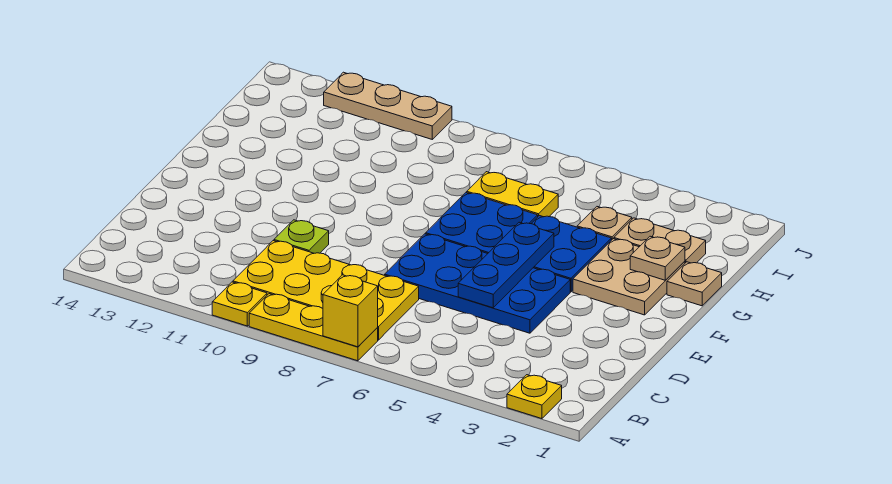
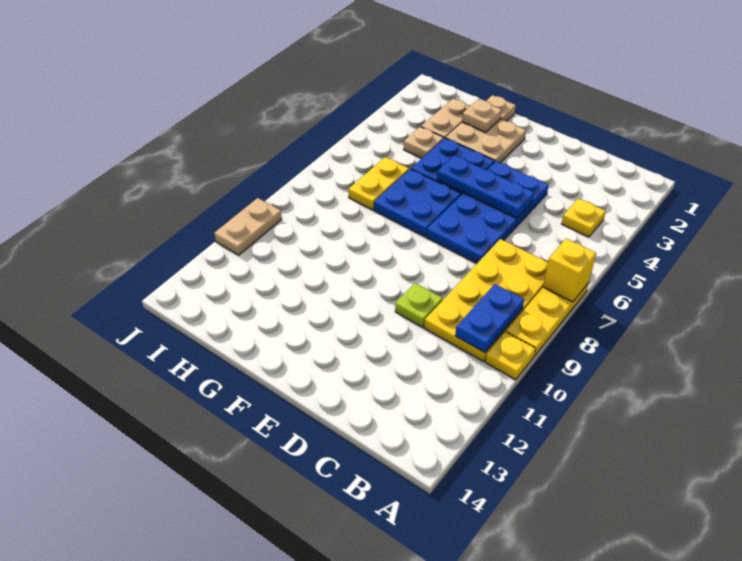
yellow plate A2 level 1 -> yellow plate B4 level 1
none -> blue plate B9:B10 level 2
tan plate J10:J12 level 1 -> tan plate J10:J11 level 1

